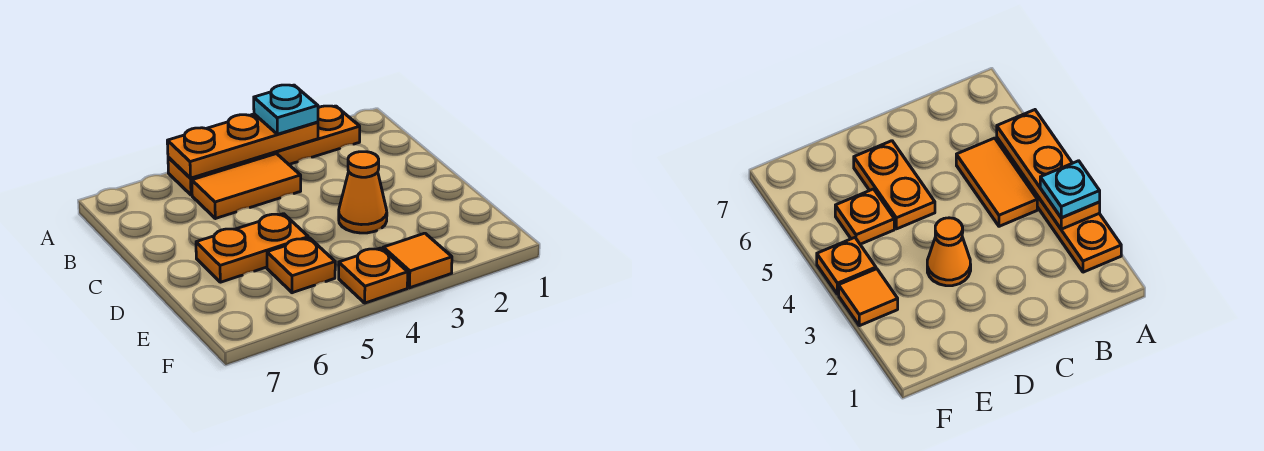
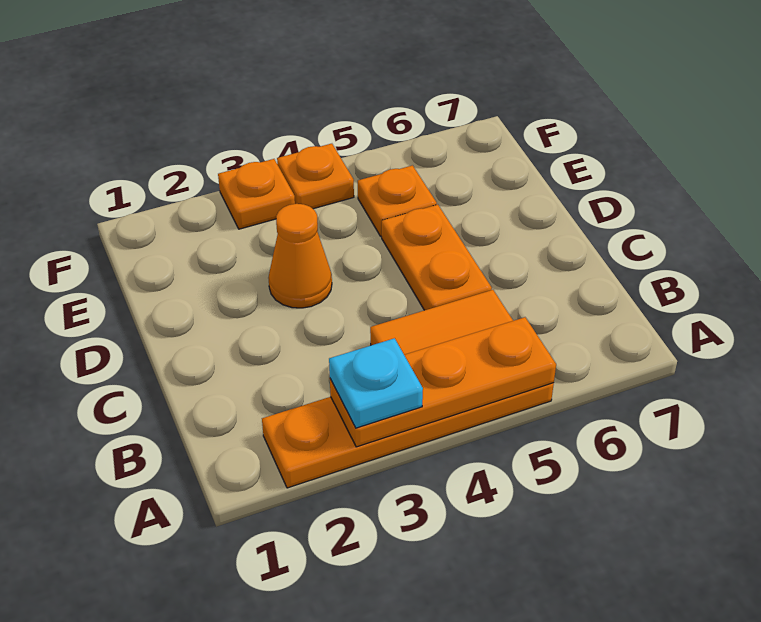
orange plate D5:D6 level 1 -> orange plate C5:D5 level 1
orange tile F3 level 1 -> orange plate F3 level 1

